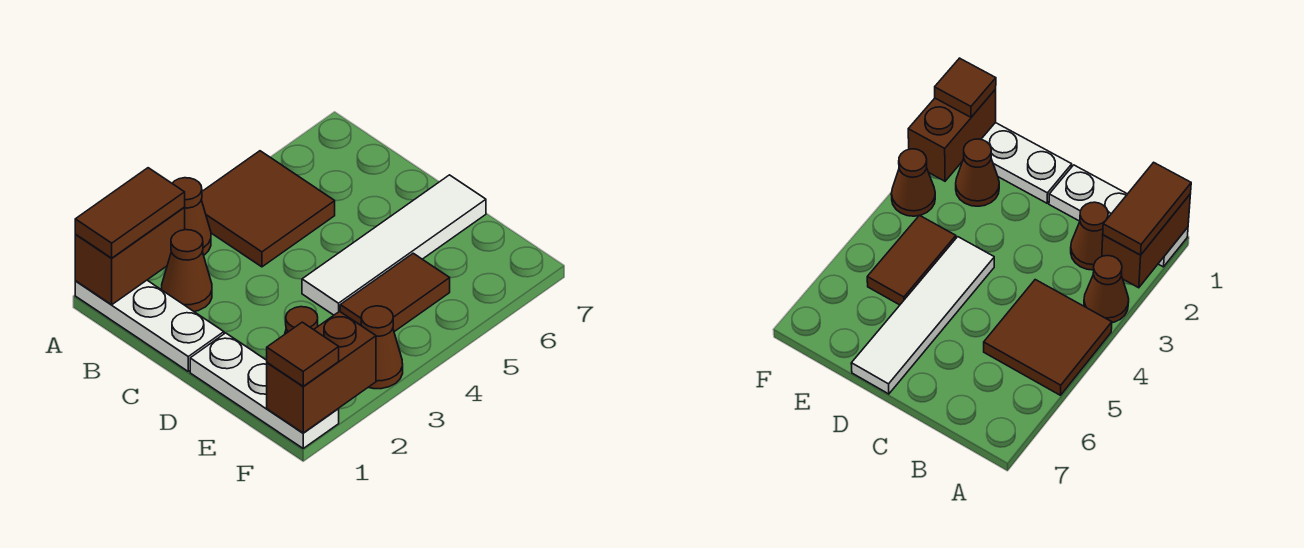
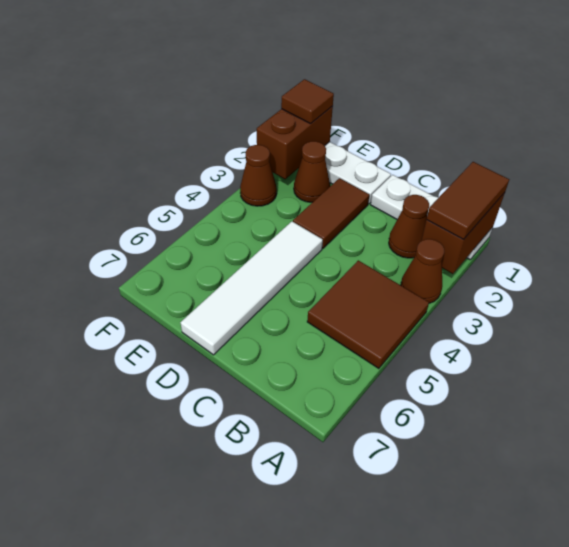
brown tile E4:E5 level 1 -> brown tile D2:D3 level 1

